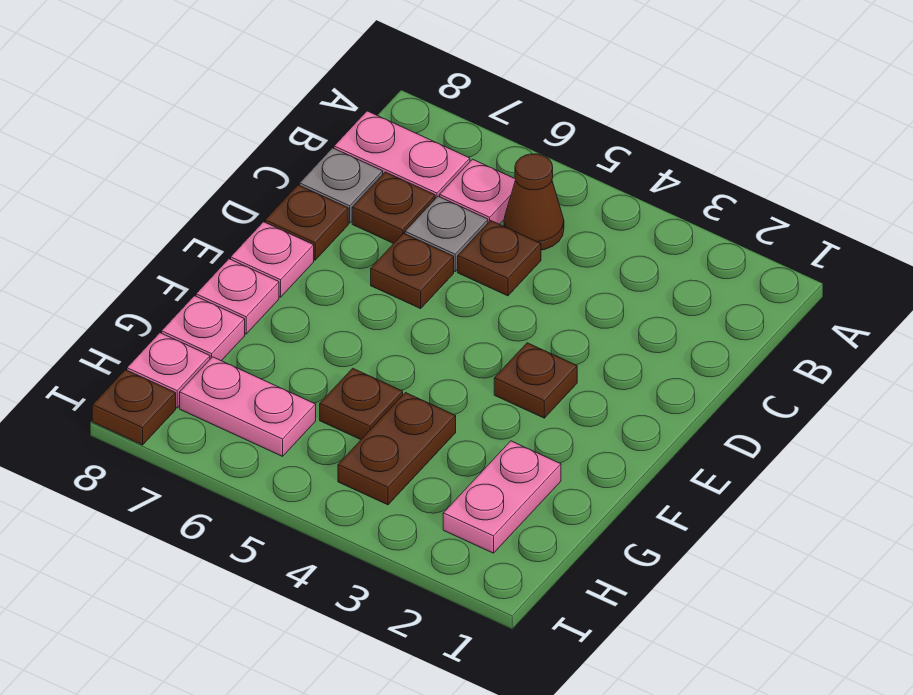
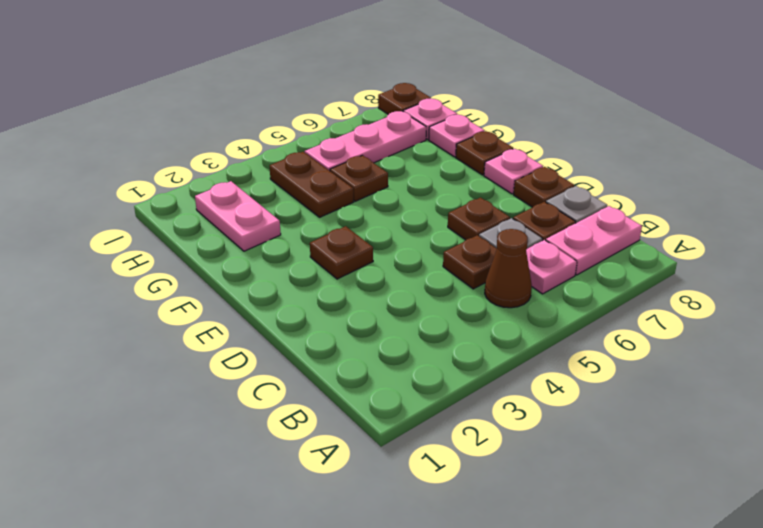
pink plate F8 level 1 -> brown plate F8 level 1
pink plate H6:H7 level 1 -> pink plate H5:H7 level 1

